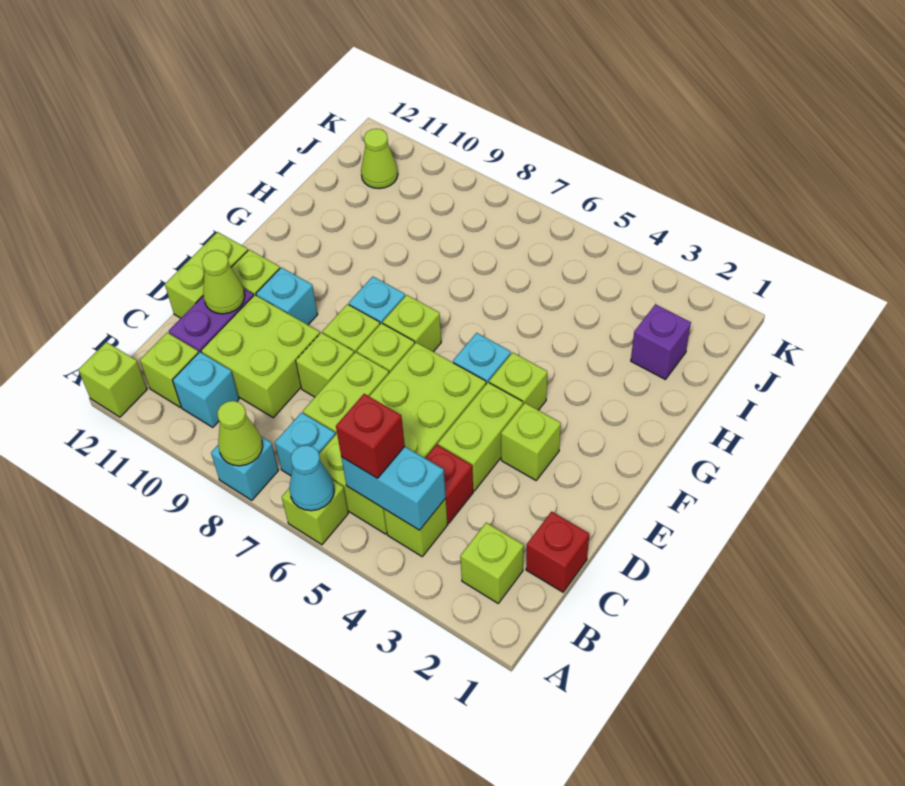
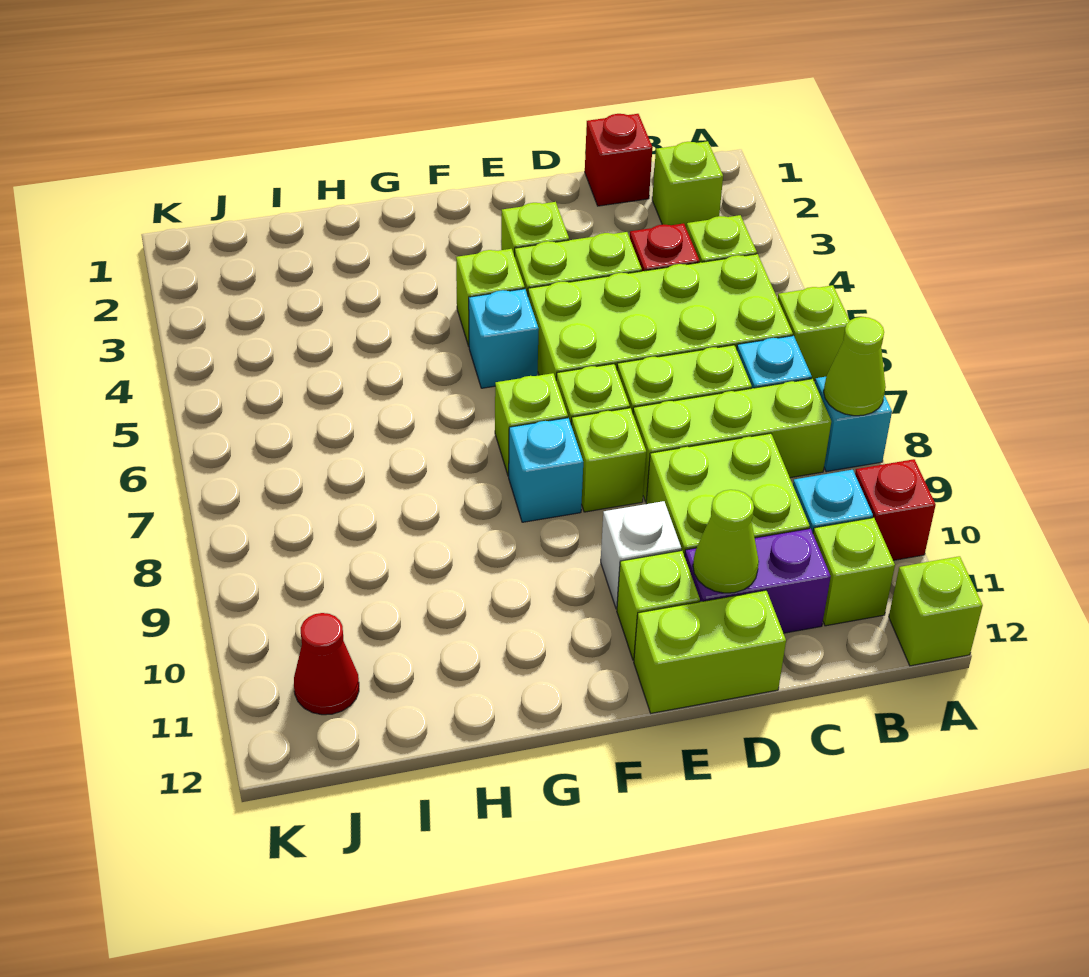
cyan cone A6 level 2 -> none
cyan brick B4:B5 level 2 -> none
red brick B5 level 3 -> red brick A10 level 1
lime brick D8 level 1 -> lime brick B8:D8 level 1
cyan brick E10 level 1 -> white brick E10 level 1
purple brick I2 level 1 -> none
lime cone J11 level 1 -> red cone J11 level 1

